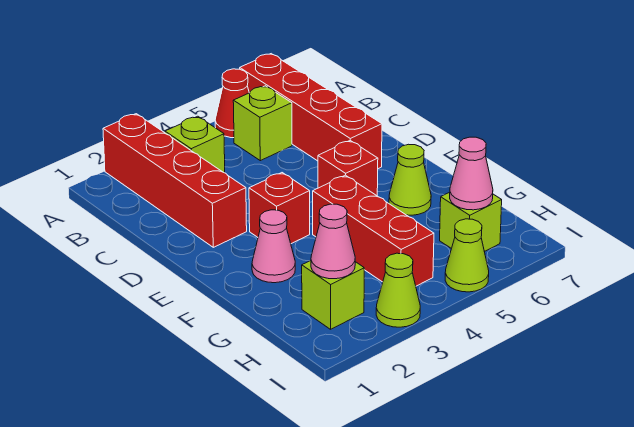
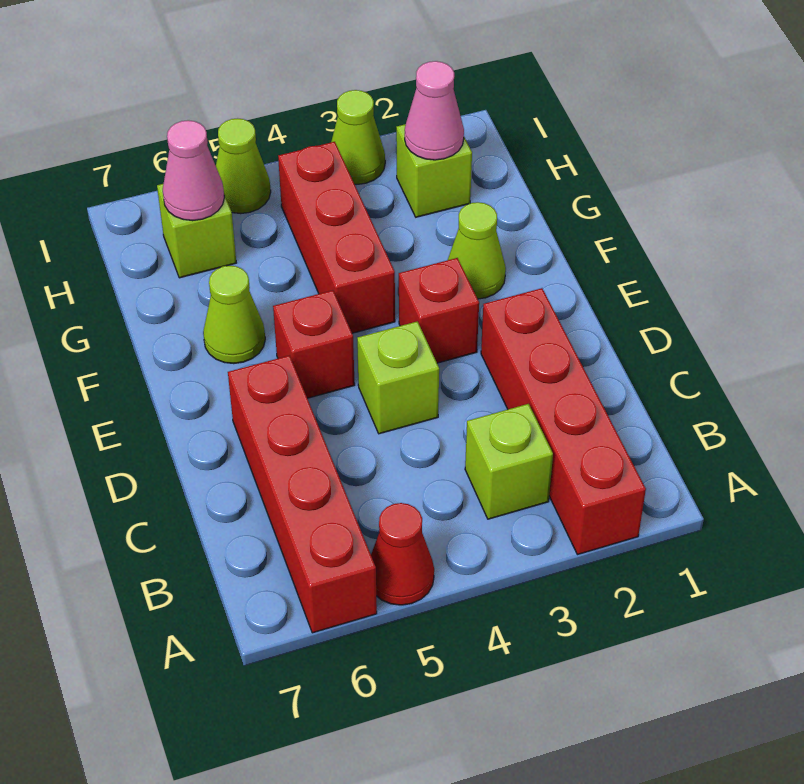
lime brick B5 level 1 -> lime brick D4 level 1
pink cone F2 level 1 -> lime cone F2 level 1

